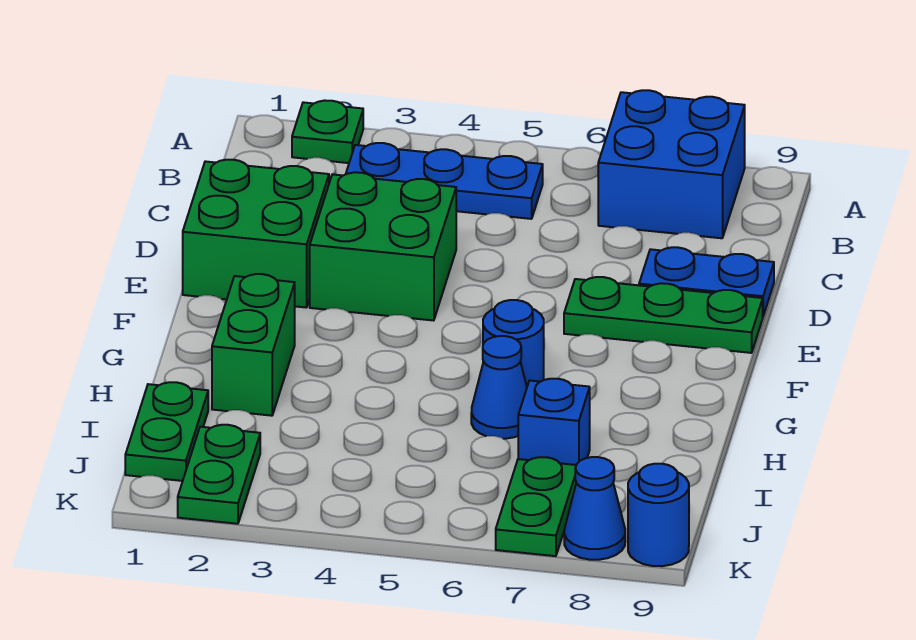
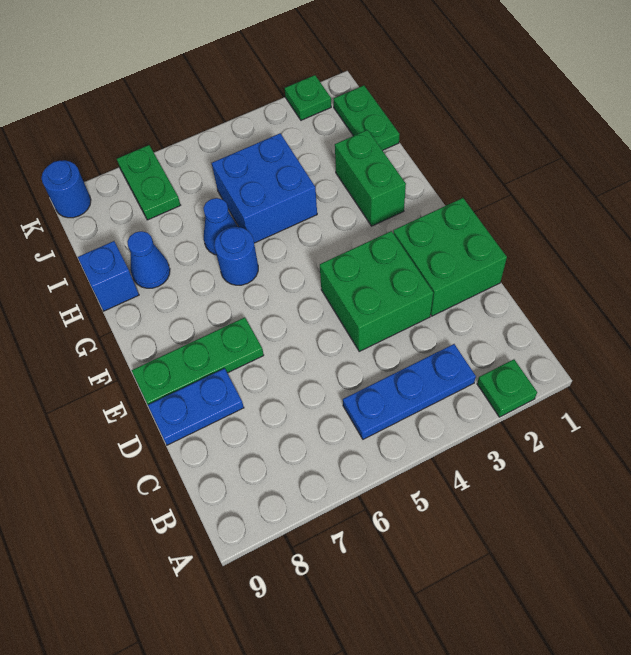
blue brick A7:B8 level 1 -> blue brick H4:I5 level 1
blue brick I7 level 1 -> blue brick H9 level 1
green plate J2:K2 level 1 -> green plate K2 level 1
blue cone K8 level 1 -> blue cone H8 level 1

